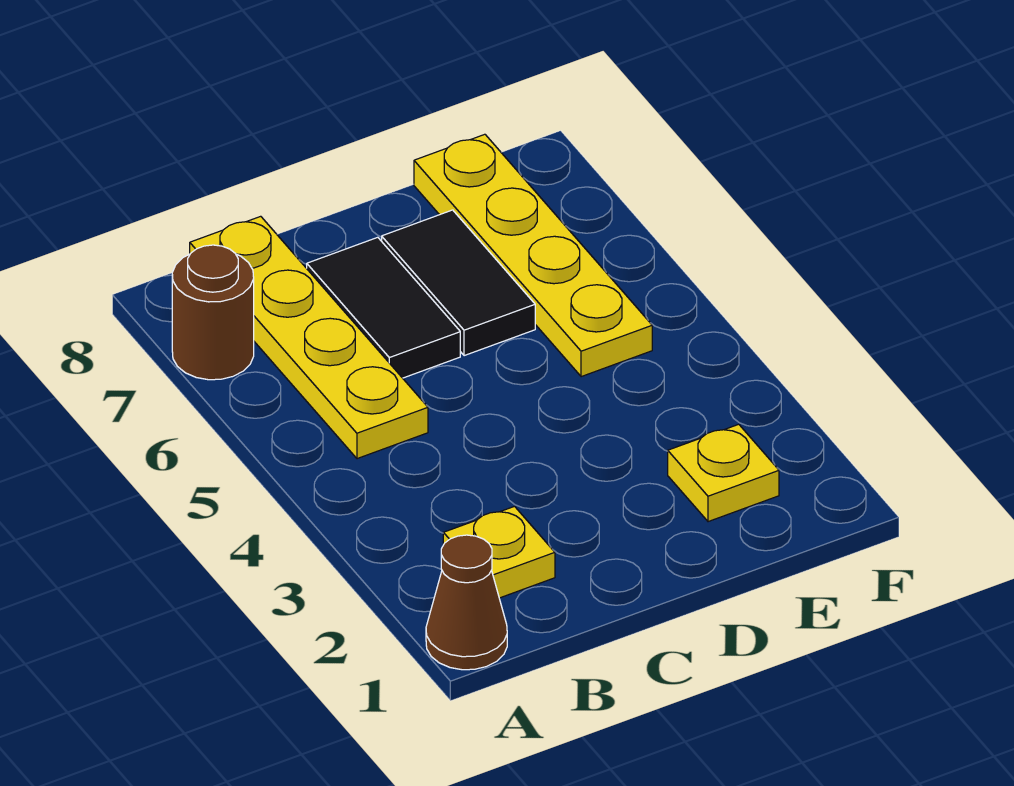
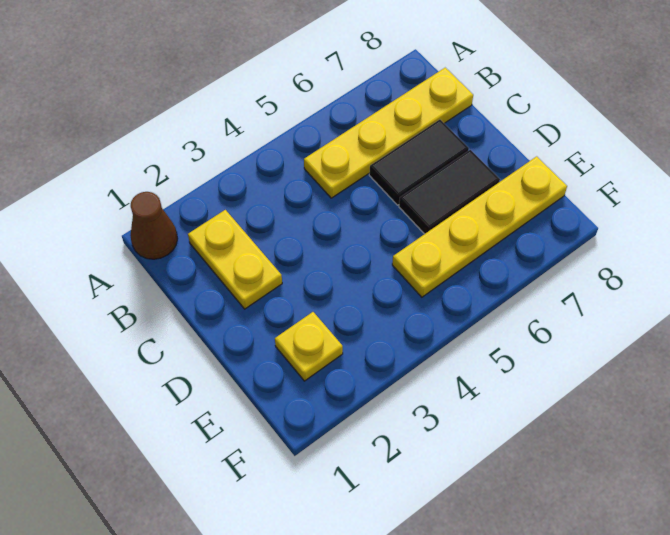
brown round brick A7 level 1 -> none
yellow plate B2 level 1 -> yellow plate B2:C2 level 1

